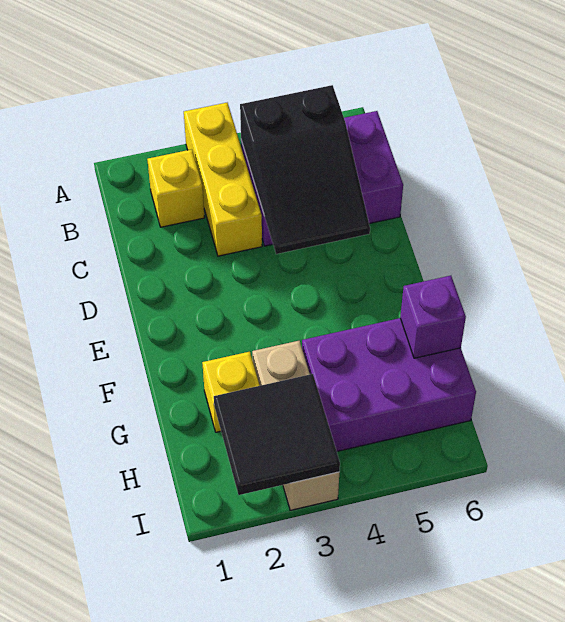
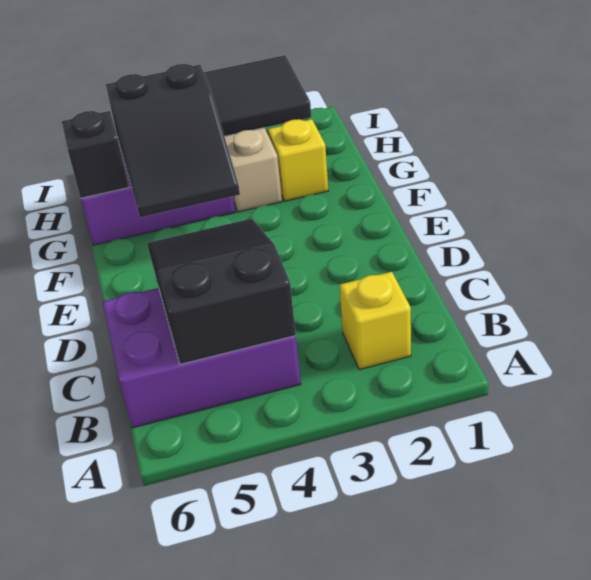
yellow brick A3:C3 level 1 -> none
none -> black slope F4:H5 level 2 top H
purple brick G6 level 2 -> black brick G6 level 2

